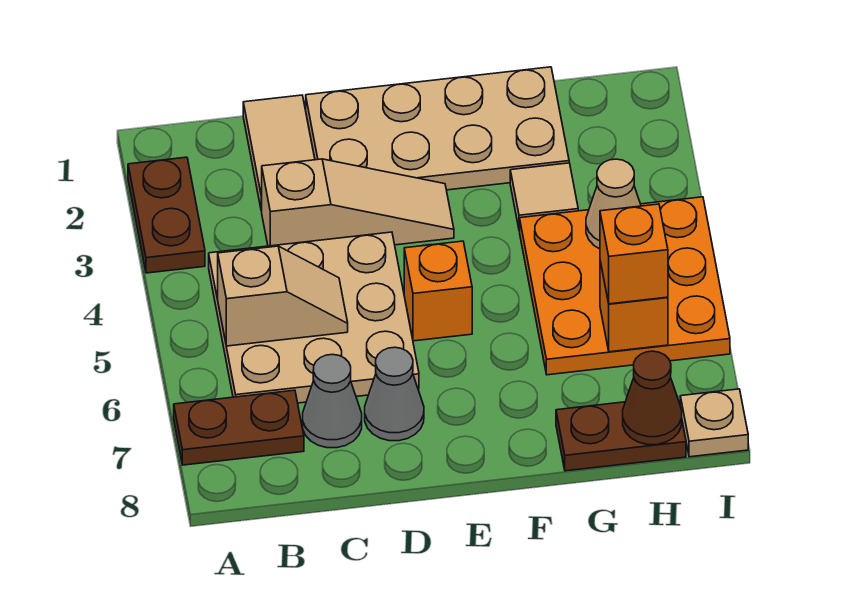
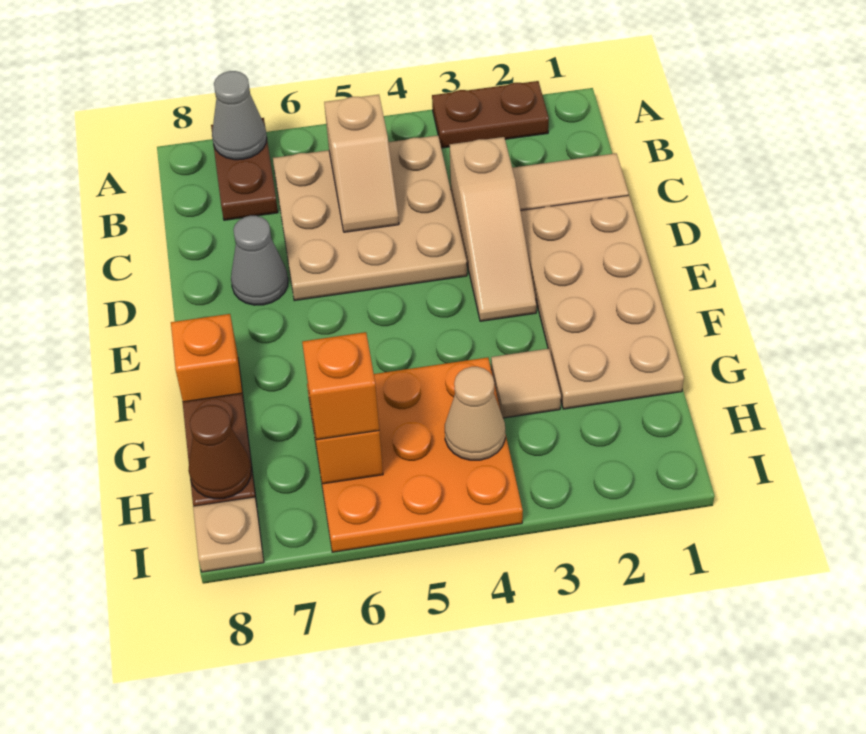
grey cone C7 level 1 -> grey cone A7 level 2
orange brick E5 level 1 -> orange brick F8 level 1

